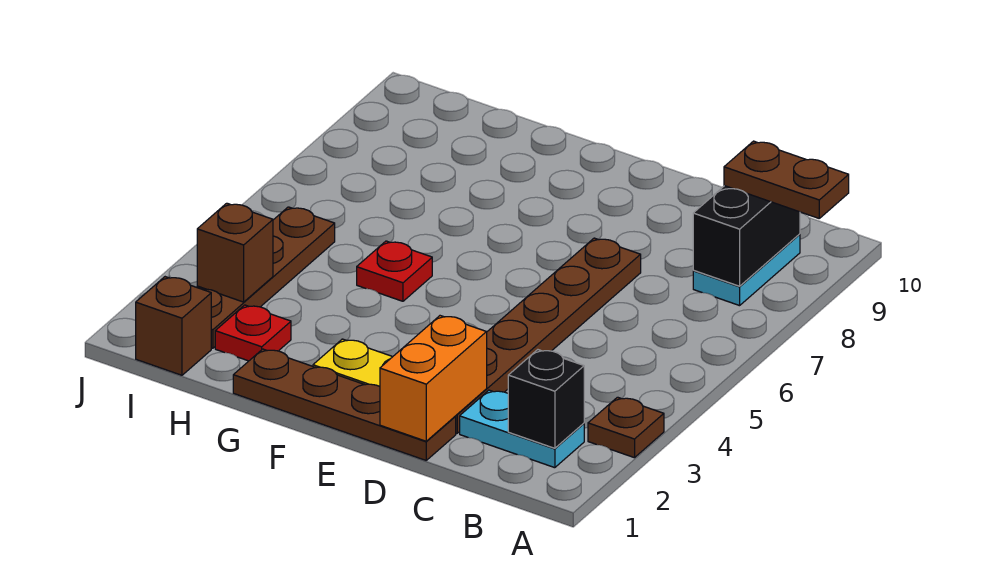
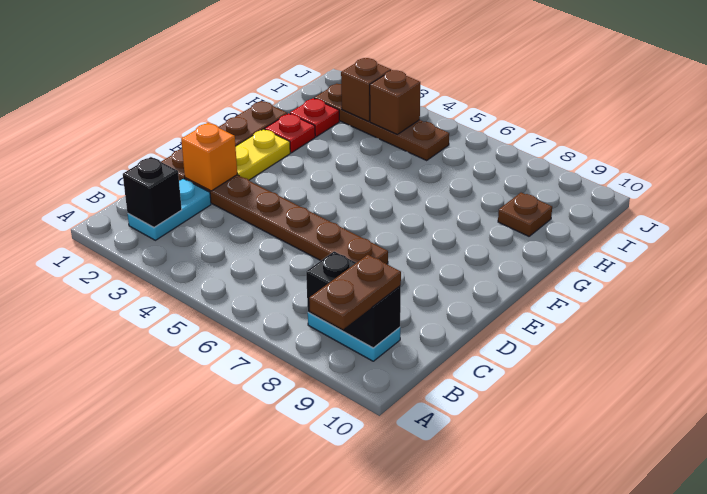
brown plate A3 level 1 -> brown plate H9 level 1
orange brick D1:D2 level 2 -> orange brick D2 level 2
red plate G5 level 1 -> red plate G2 level 1
brown brick I1 level 1 -> brown brick I4 level 2

